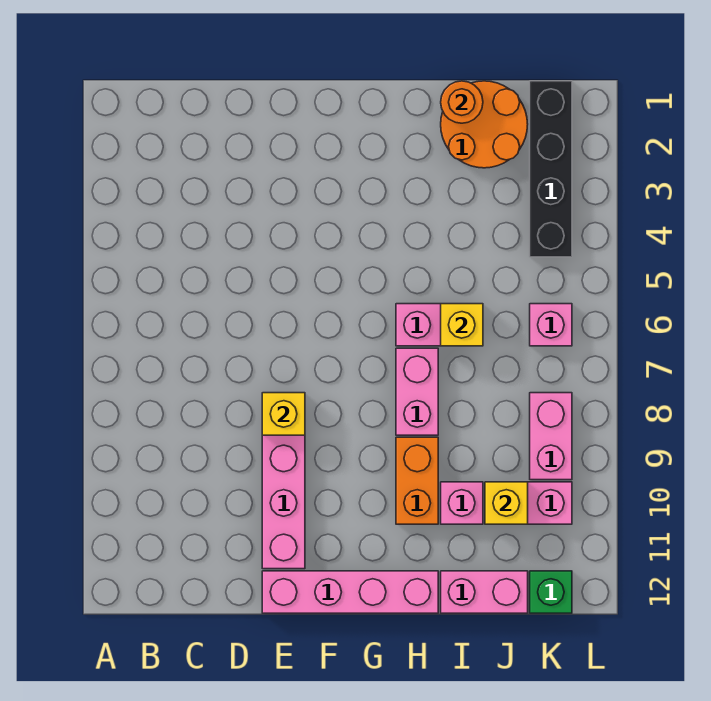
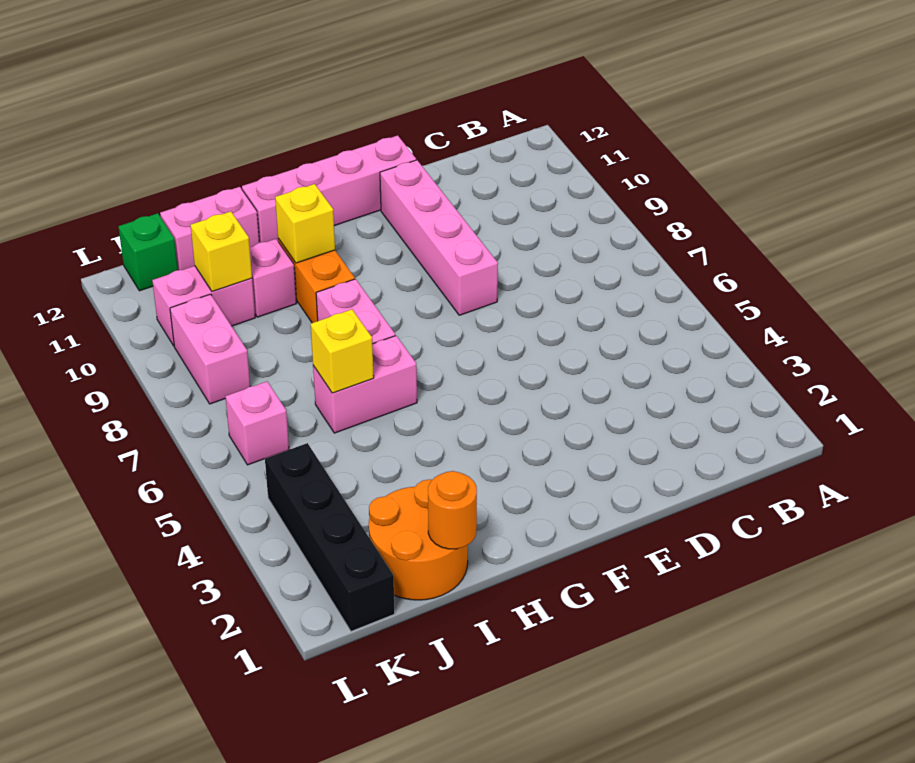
yellow brick E8 level 2 -> yellow brick H10 level 2

